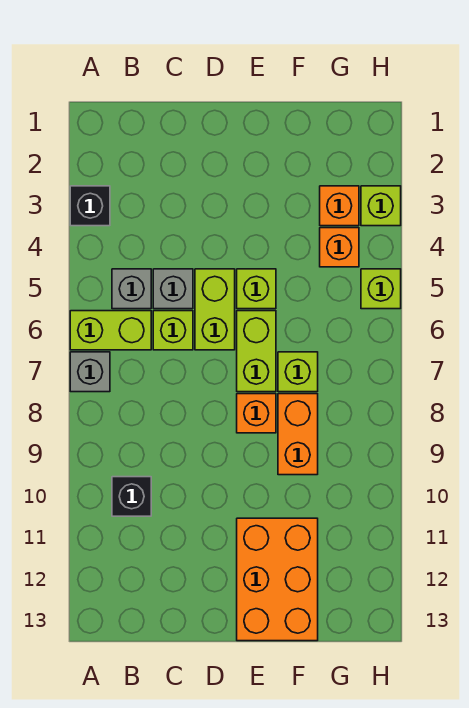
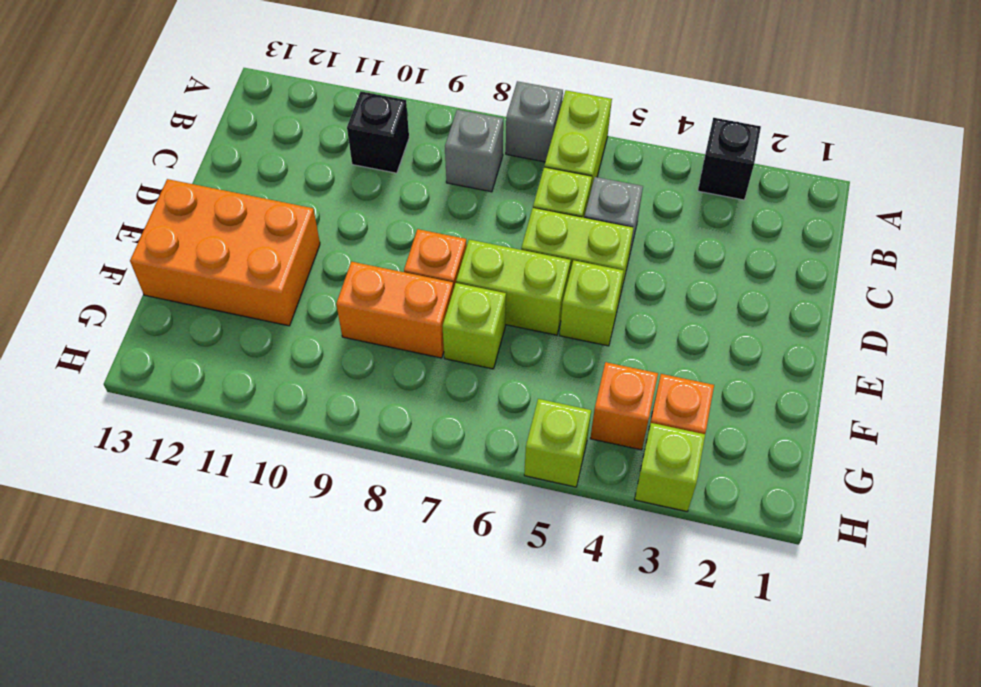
grey brick B5 level 1 -> grey brick B8 level 1

